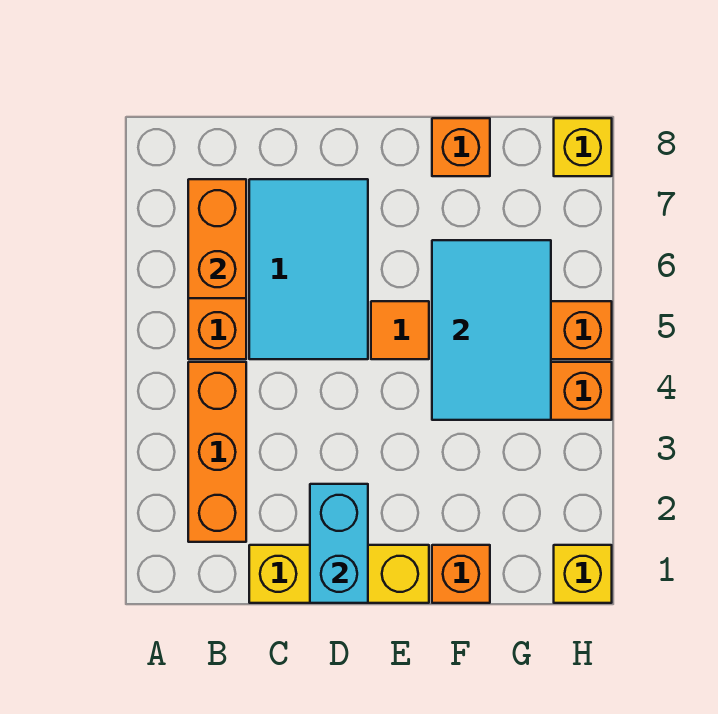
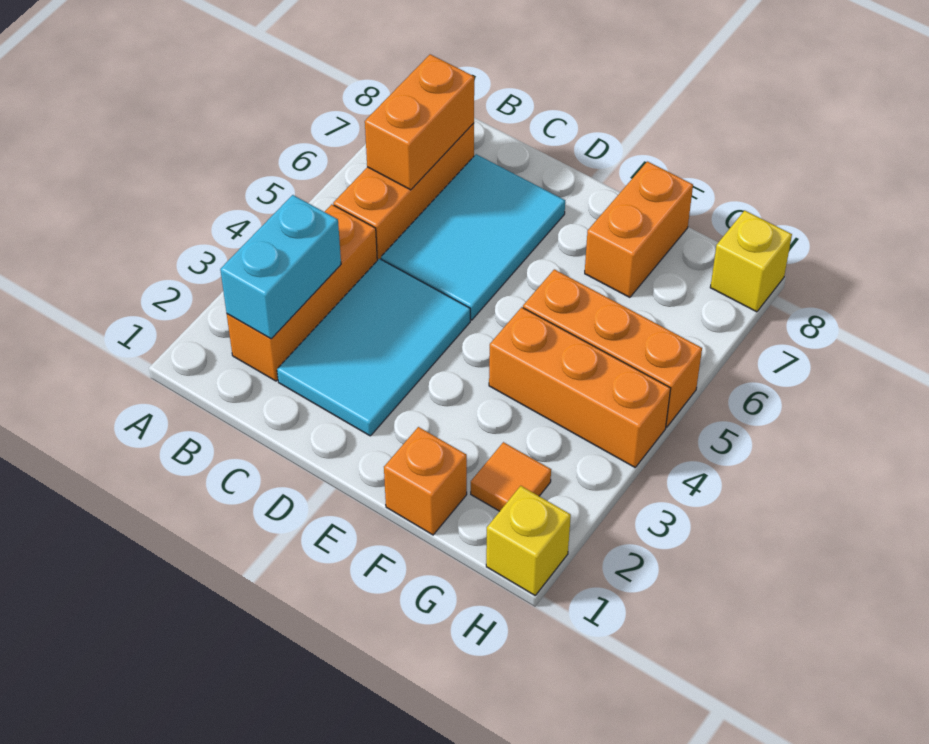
yellow brick C1:E1 level 1 -> none
cyan brick D1:D2 level 2 -> cyan brick B2:B3 level 2
orange tile E5 level 1 -> orange tile G2 level 1
cyan tile F4:G6 level 2 -> cyan tile C2:D4 level 1
orange brick F8 level 1 -> orange brick F7:F8 level 1

